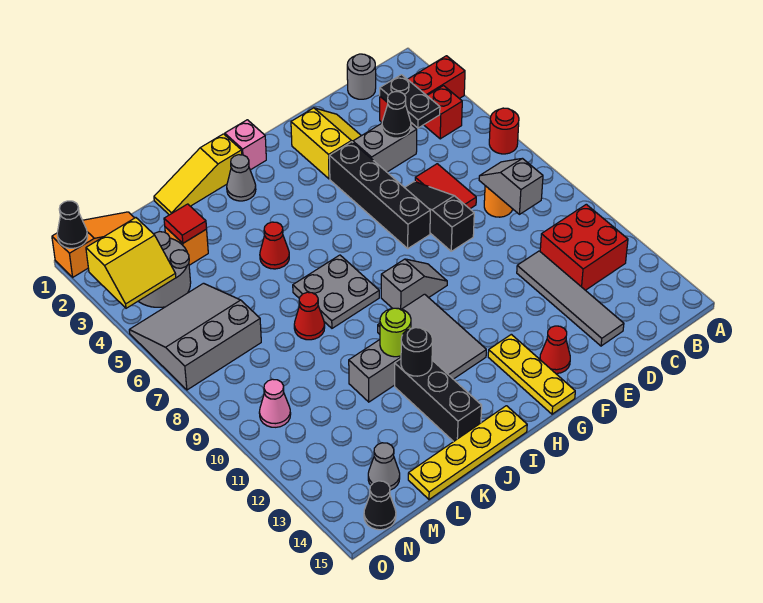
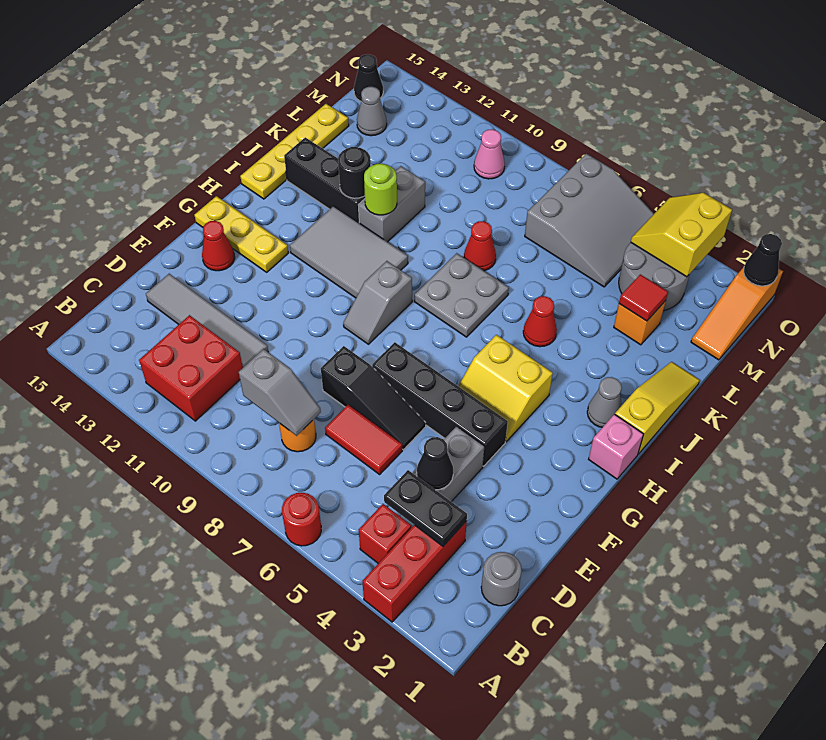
yellow slope E2:F3 level 1 top F -> yellow slope G4:H5 level 1 top H

